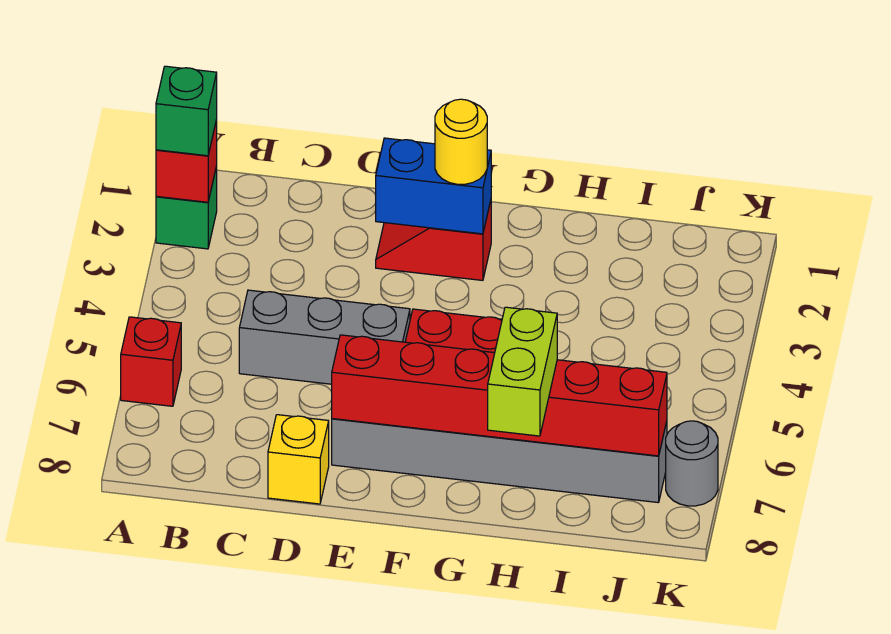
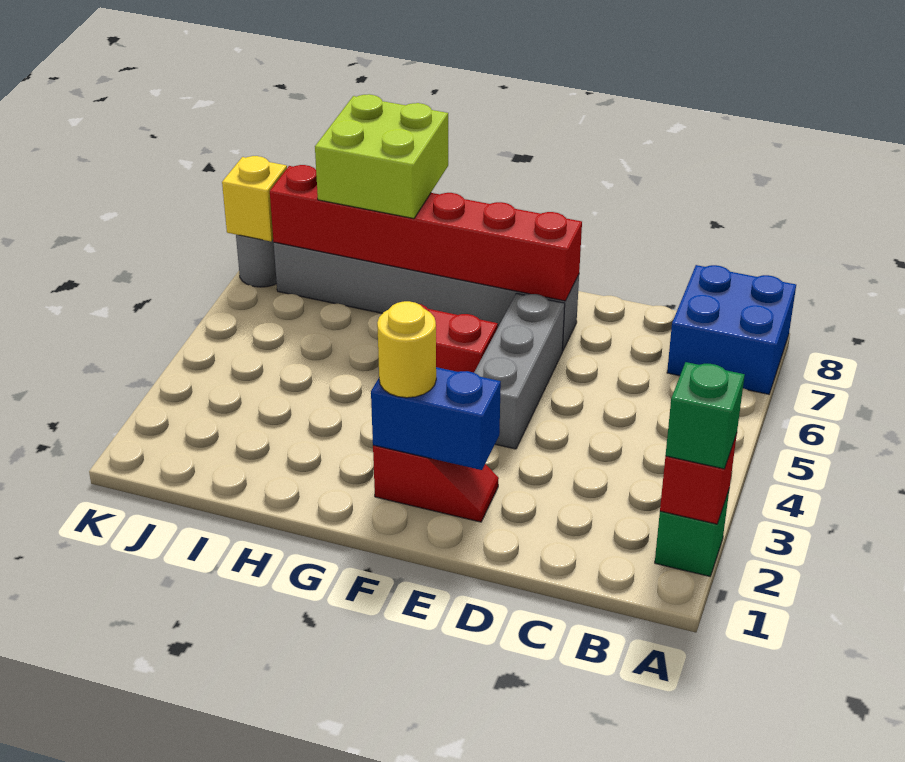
red brick A6 level 1 -> none
none -> blue brick A7:B8 level 1
grey brick C5:E5 level 1 -> grey brick E4:E6 level 1
yellow brick D8 level 1 -> yellow brick K7 level 2
lime brick H7:H8 level 3 -> lime brick H7:I8 level 3

